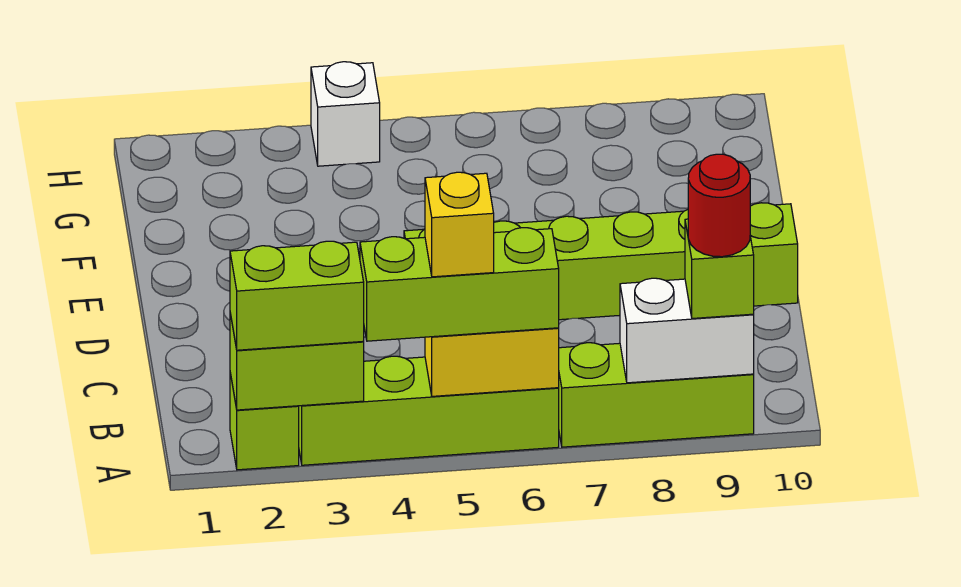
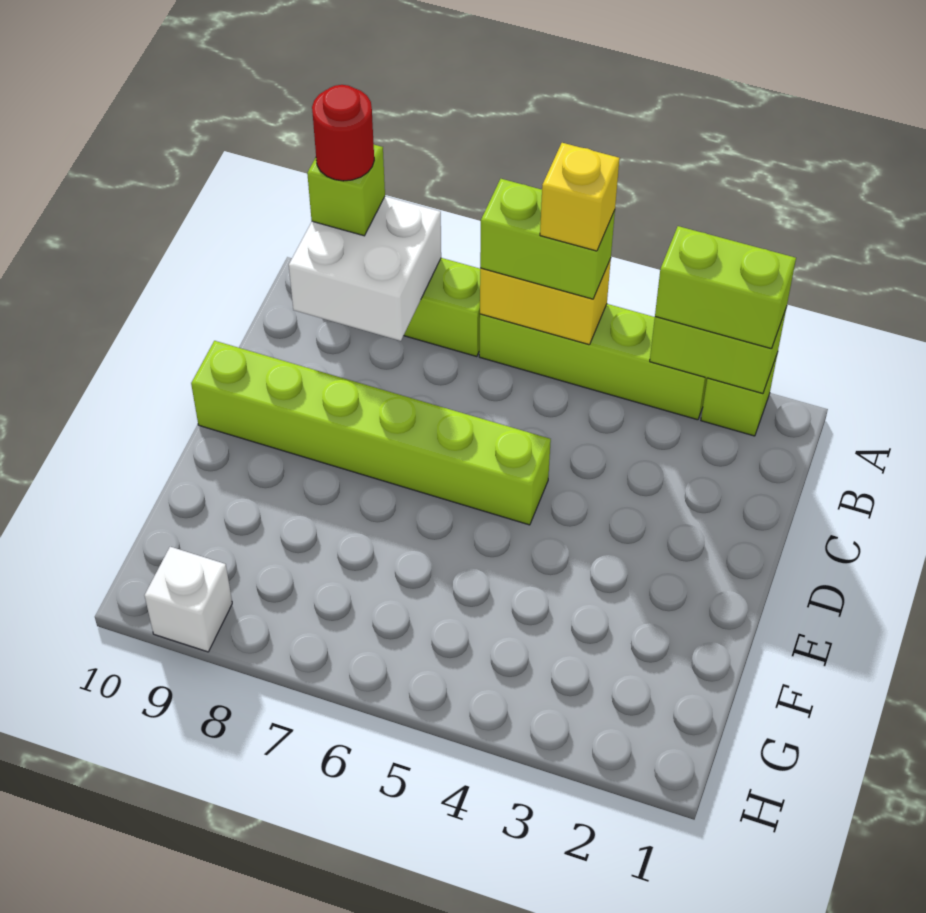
lime brick A4:A6 level 3 -> lime brick A5:A6 level 3
white brick A8:A9 level 2 -> white brick A8:B9 level 2
white brick H4 level 1 -> white brick H9 level 1

